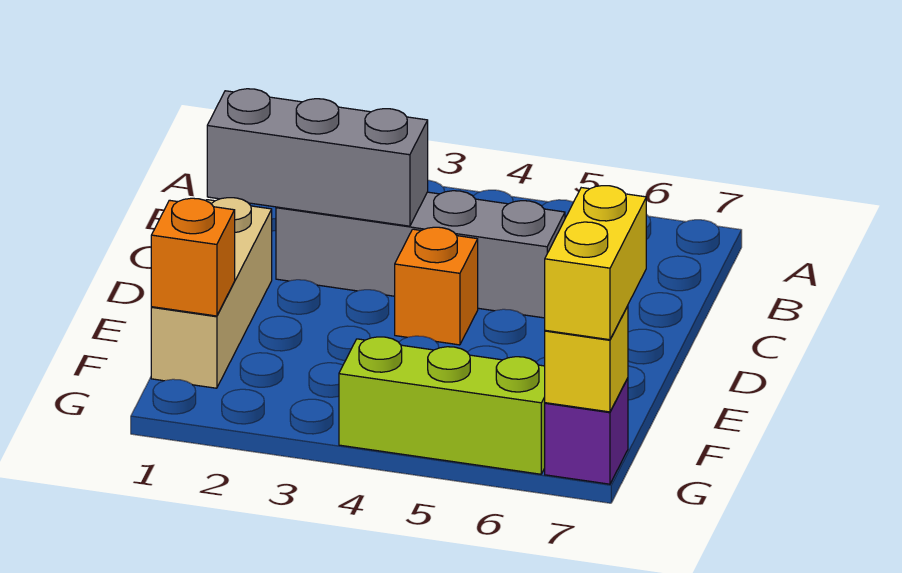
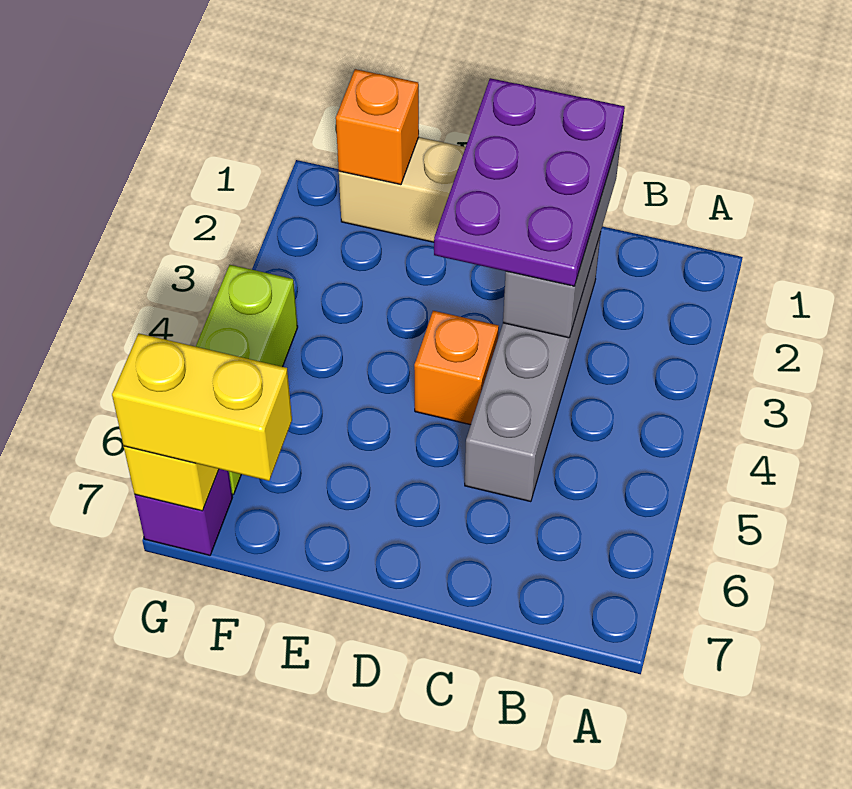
none -> purple plate C1:D3 level 3

